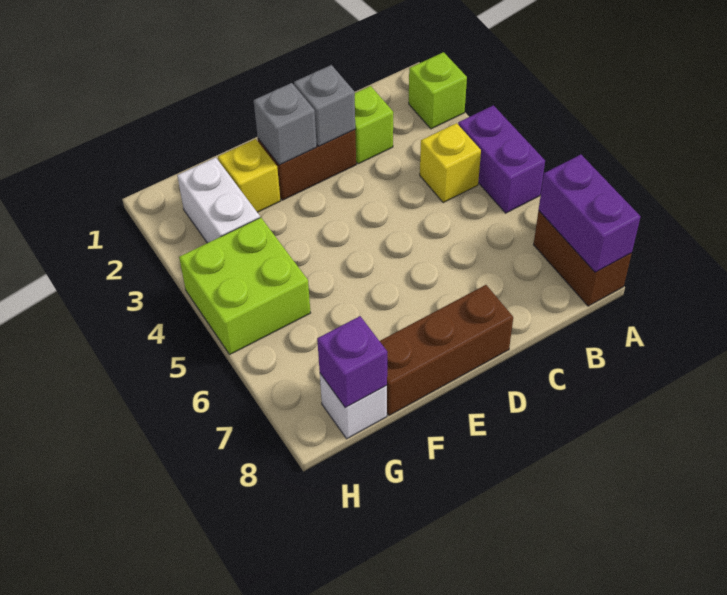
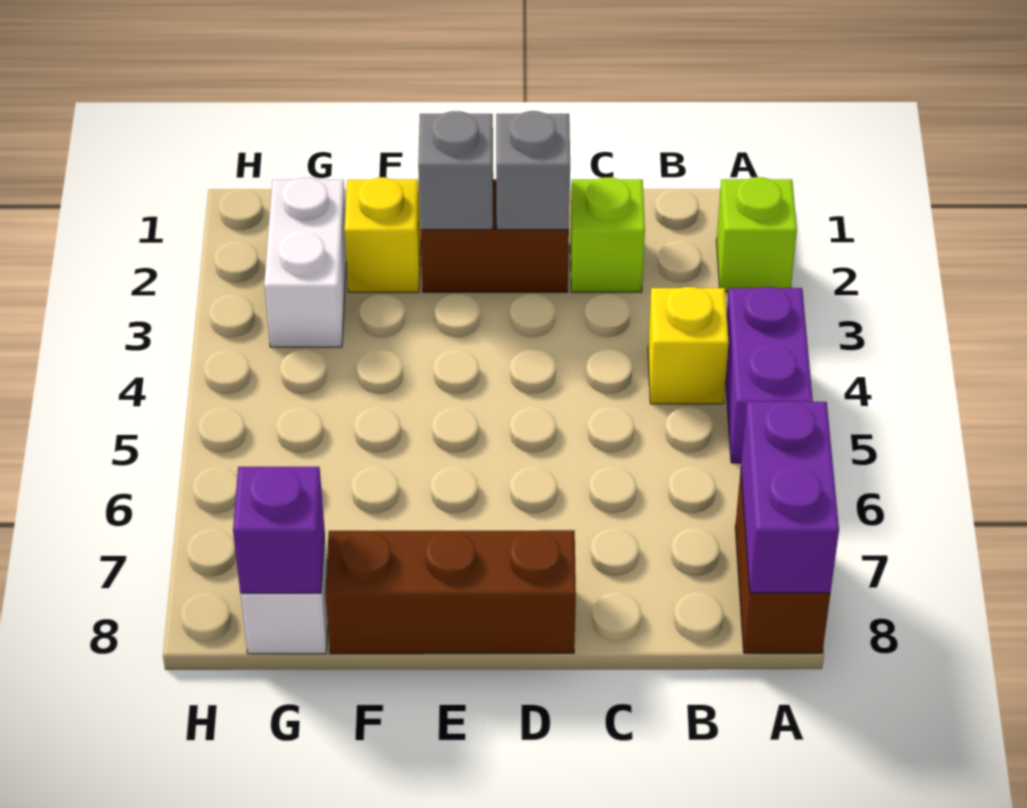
lime brick G4:H5 level 1 -> none

